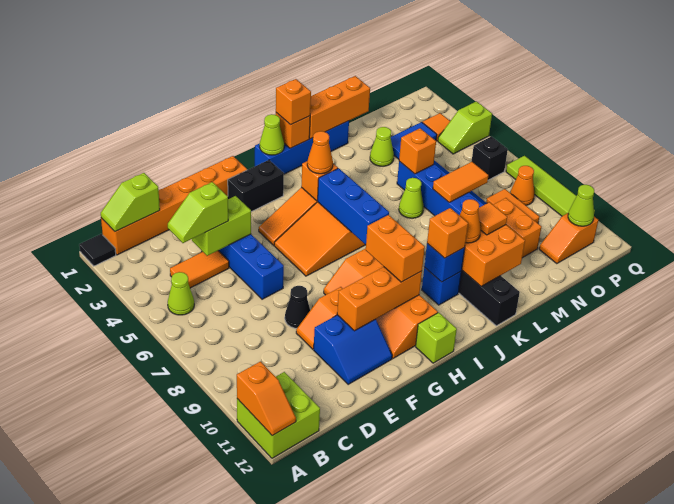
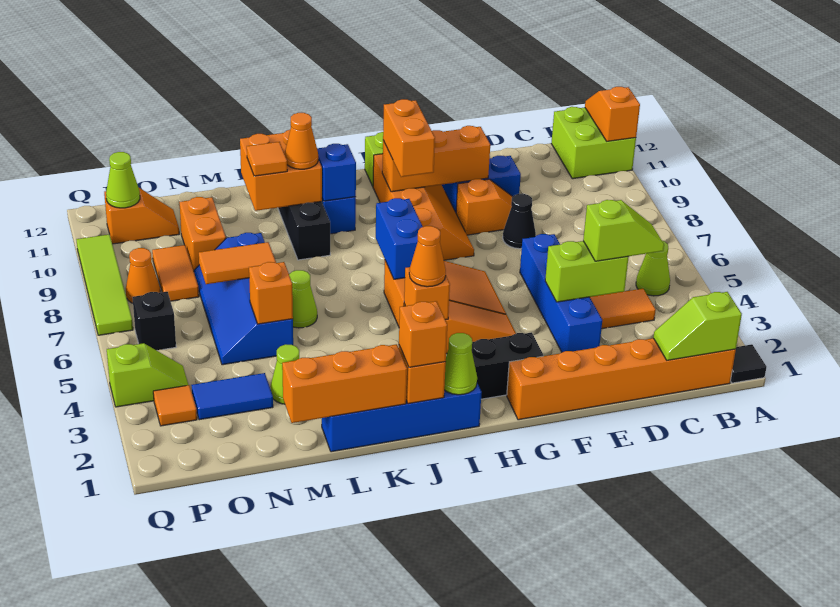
lime slope B1:C1 level 2 top C -> lime slope B1:C1 level 2 top B
blue brick I5:I7 level 2 -> blue brick I6:I7 level 2
orange brick J10 level 3 -> none

